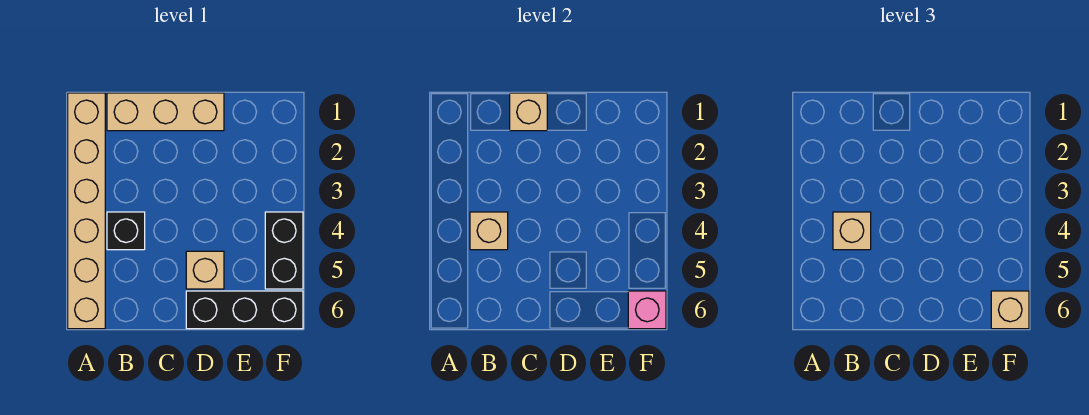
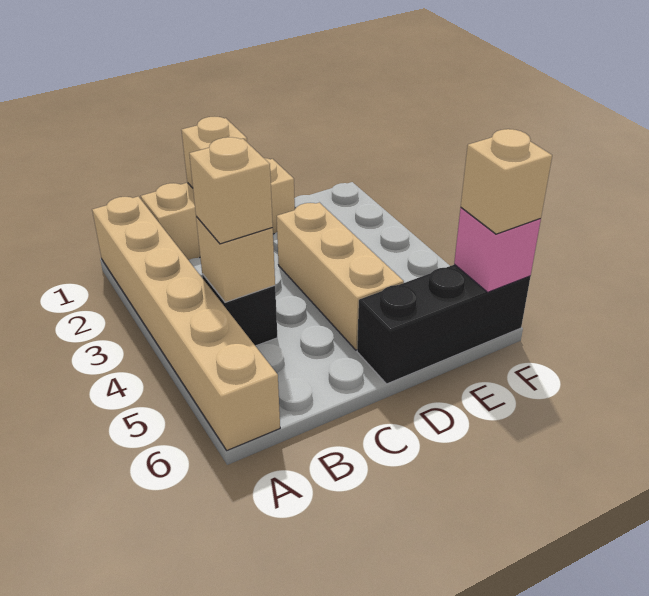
tan brick D5 level 1 -> tan brick D3:D5 level 1
black brick F4:F5 level 1 -> none

